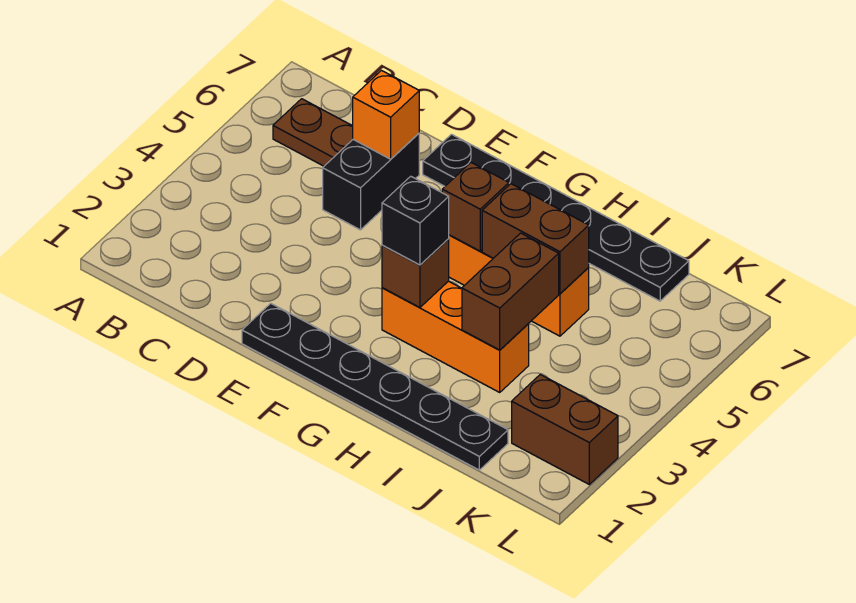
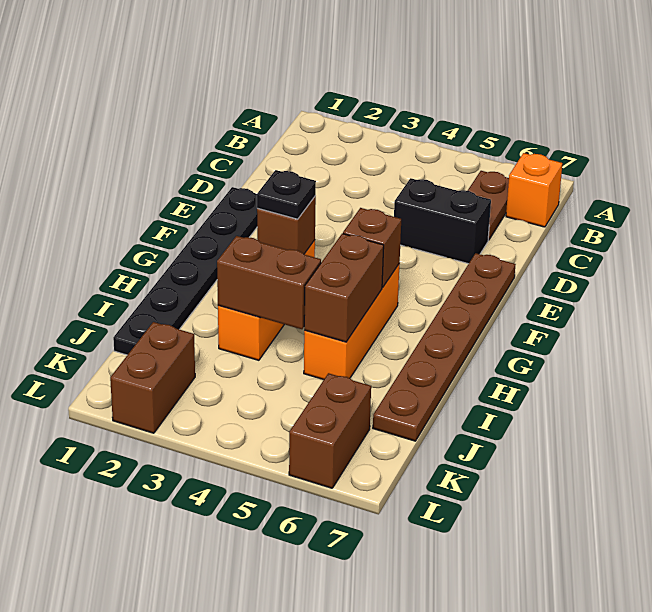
orange brick D6 level 2 -> orange brick B7 level 1
black plate E7:J7 level 1 -> brown plate E7:J7 level 1
black brick G3 level 3 -> black plate G3 level 3
none -> brown brick K6:L6 level 1

